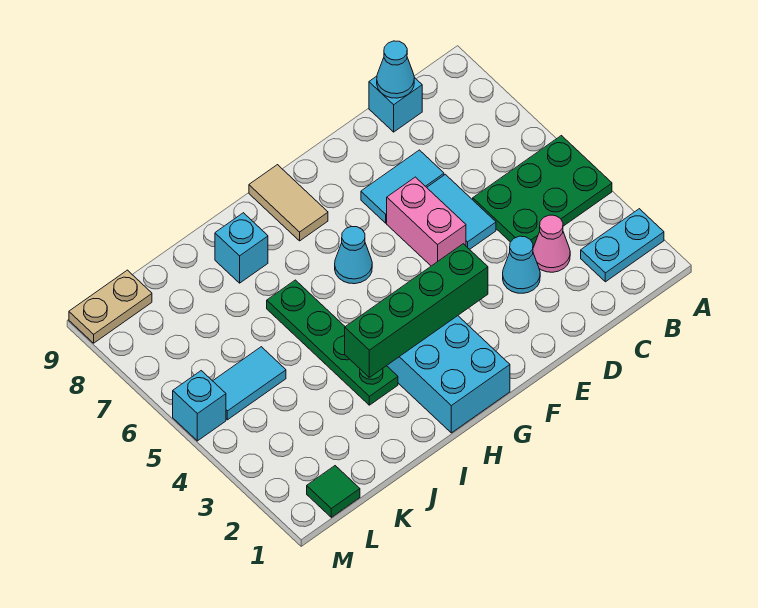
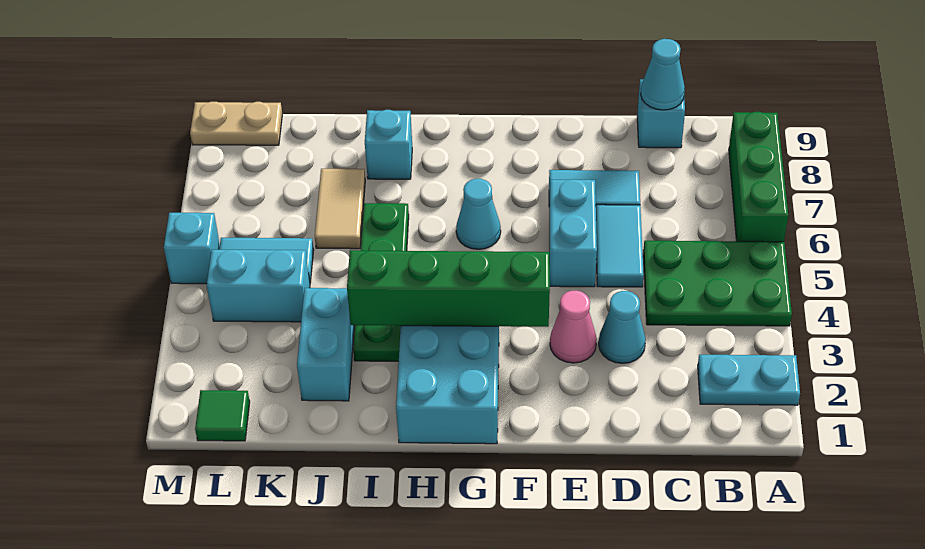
none -> green brick A6:A8 level 1
pink cone C3 level 1 -> pink cone E3 level 1
pink brick E5:E6 level 1 -> cyan brick E5:E6 level 1
tan tile G8:G9 level 1 -> tan tile J6:J7 level 1
none -> cyan brick J2:J3 level 1
none -> cyan brick K4:L4 level 1

